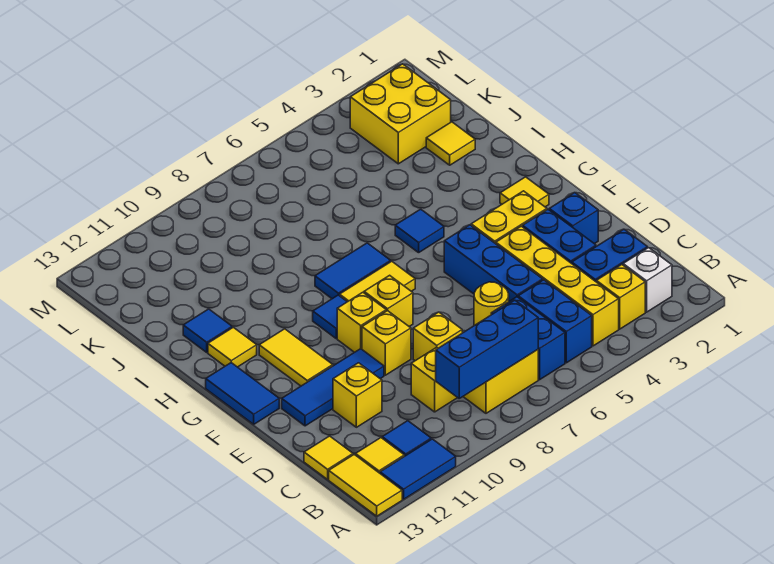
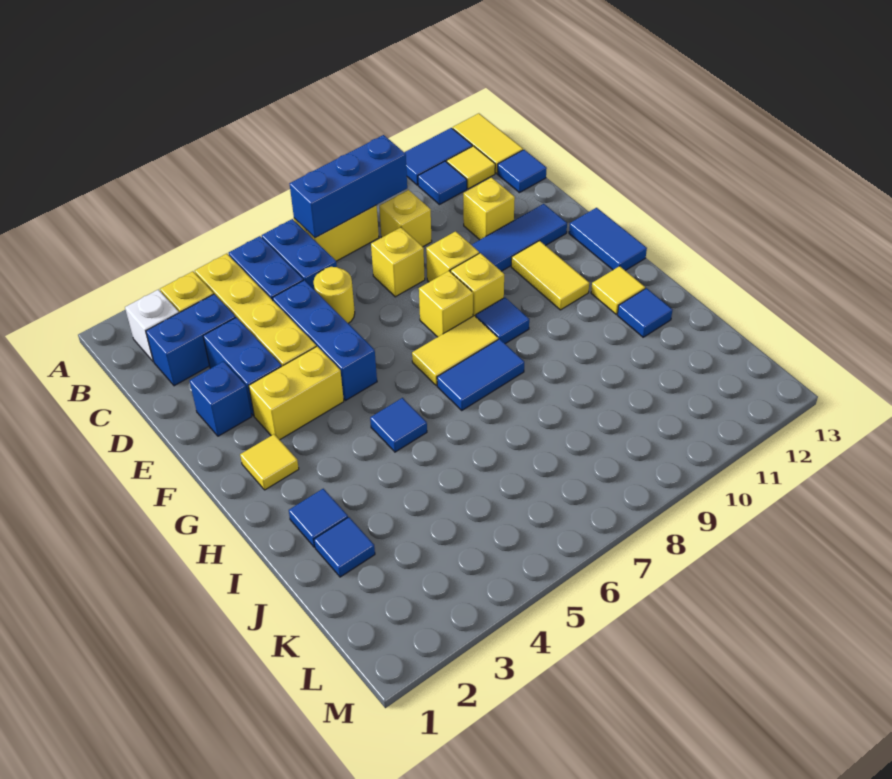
yellow tile C13 level 1 -> blue tile C13 level 1
none -> blue tile I2 level 1
yellow tile J2 level 1 -> blue tile J2 level 1
yellow brick K2:L3 level 1 -> none

